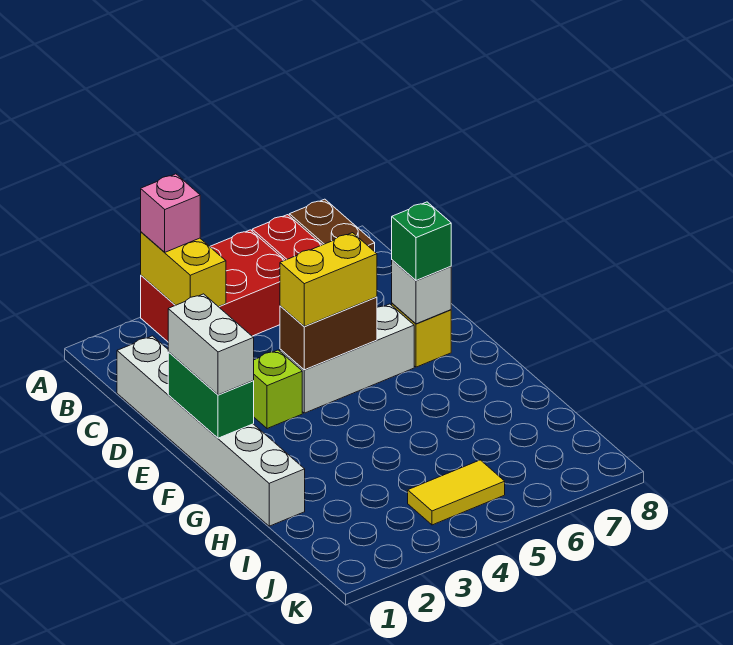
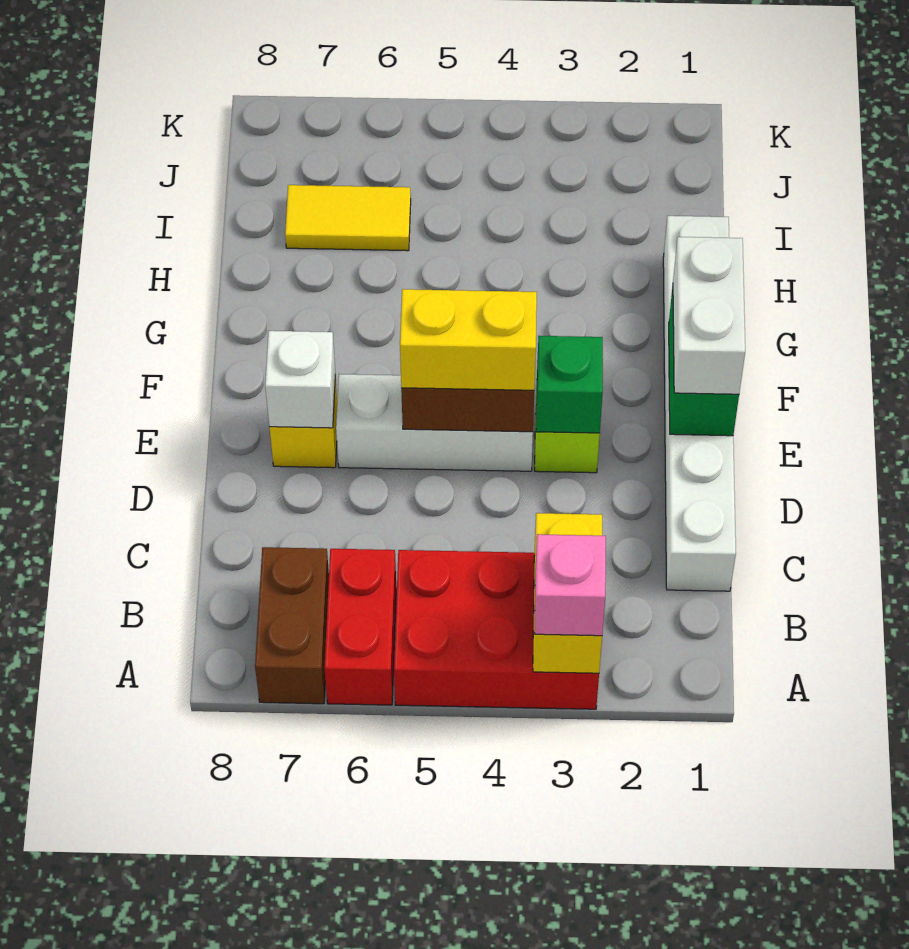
green brick E7 level 3 -> green brick E3 level 2
yellow tile J4:J5 level 1 -> yellow tile I6:I7 level 1

